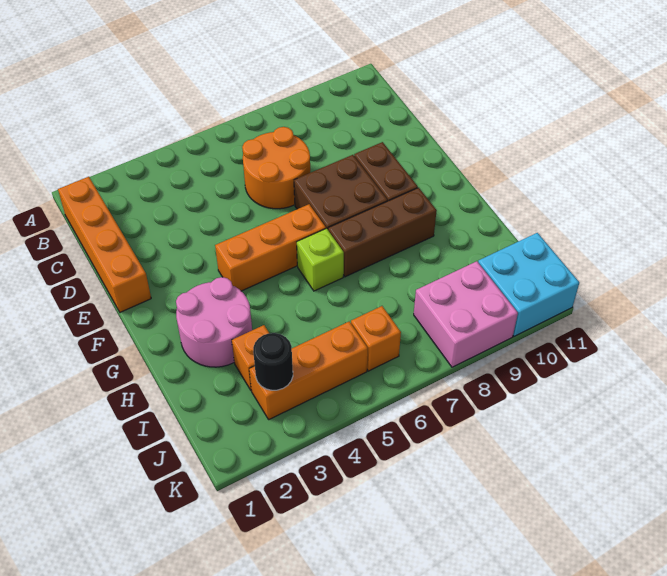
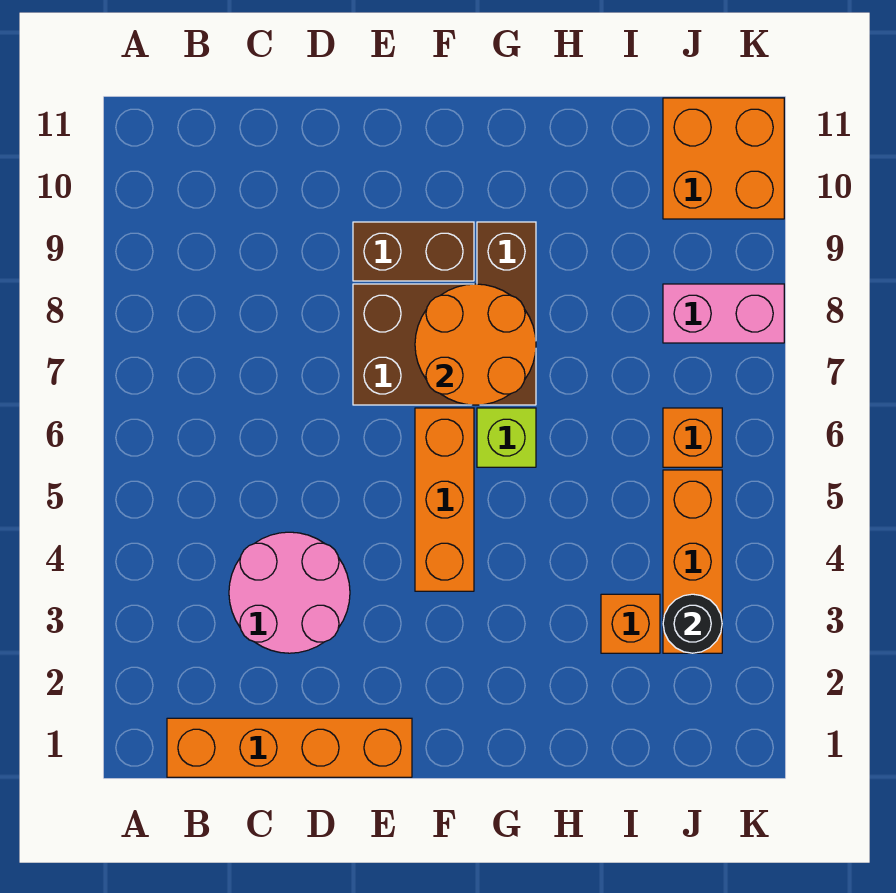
orange round brick C6:D7 level 1 -> orange round brick F7:G8 level 2
pink round brick G2:H3 level 1 -> pink round brick C3:D4 level 1
pink brick J8:K9 level 1 -> pink brick J8:K8 level 1
cyan brick J10:K11 level 1 -> orange brick J10:K11 level 1

